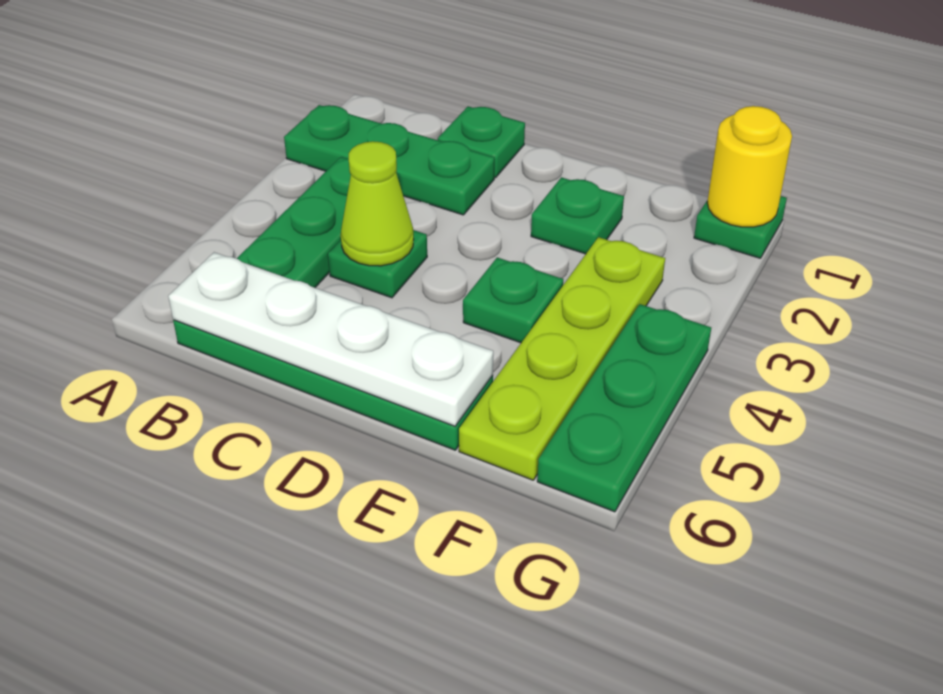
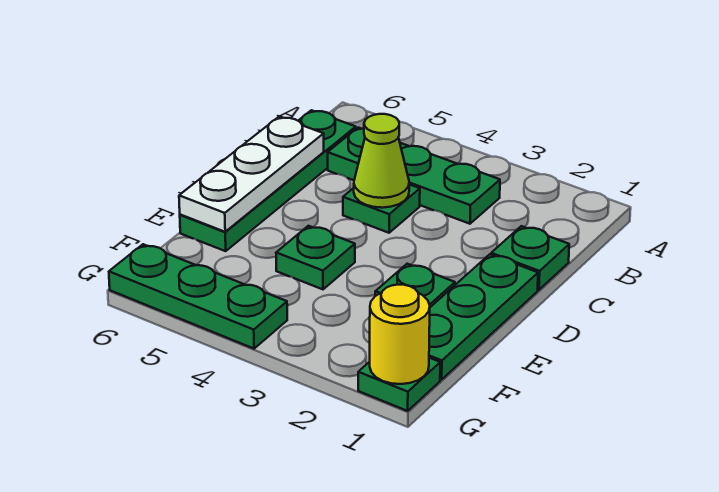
green plate A2:C2 level 1 -> green plate D1:F1 level 1
white plate B6:E6 level 2 -> white plate C6:E6 level 2
lime plate F3:F6 level 1 -> none

